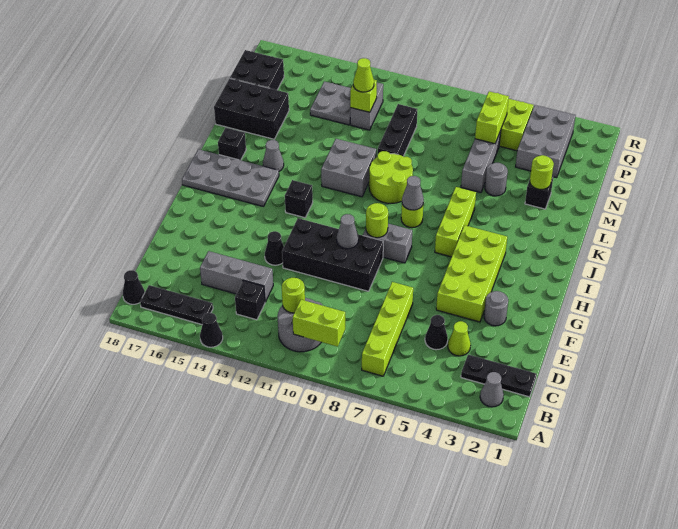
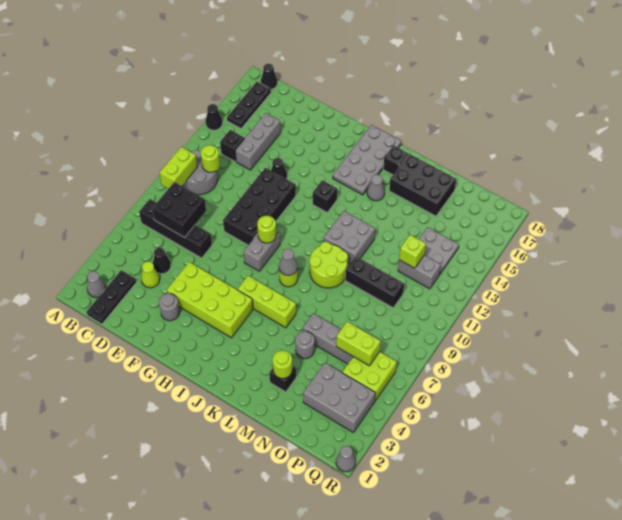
lime brick B7:E7 level 1 -> black brick B7:E7 level 1
grey cone G10 level 2 -> grey cone R1 level 1
black brick M16:N18 level 1 -> black brick L16:N17 level 1
lime cone O12 level 3 -> none
black brick O17:P18 level 1 -> black brick C7:D8 level 2

